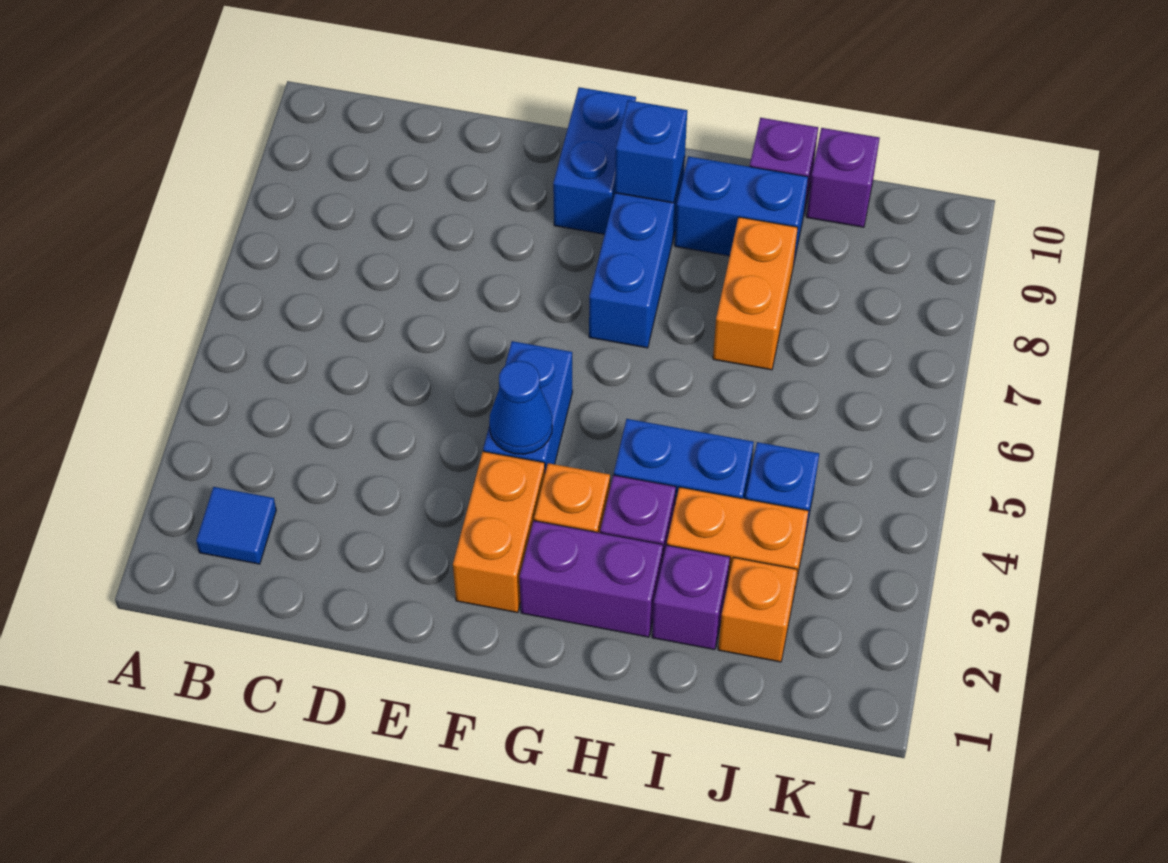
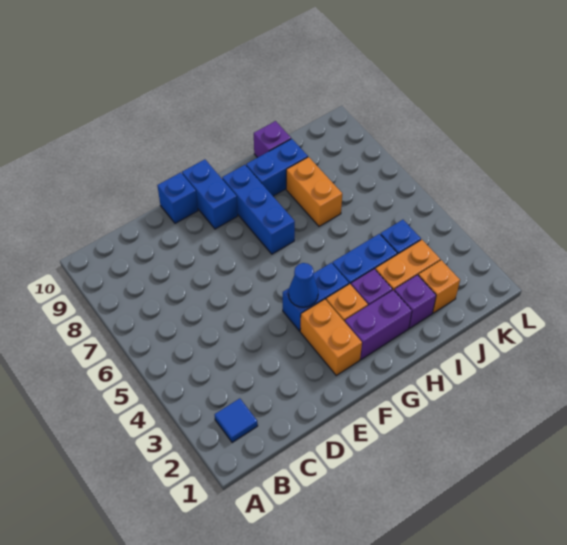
blue brick F4:F5 level 1 -> blue brick F4:G4 level 1
blue brick G9 level 2 -> blue brick E10 level 1
purple brick J10 level 1 -> none

